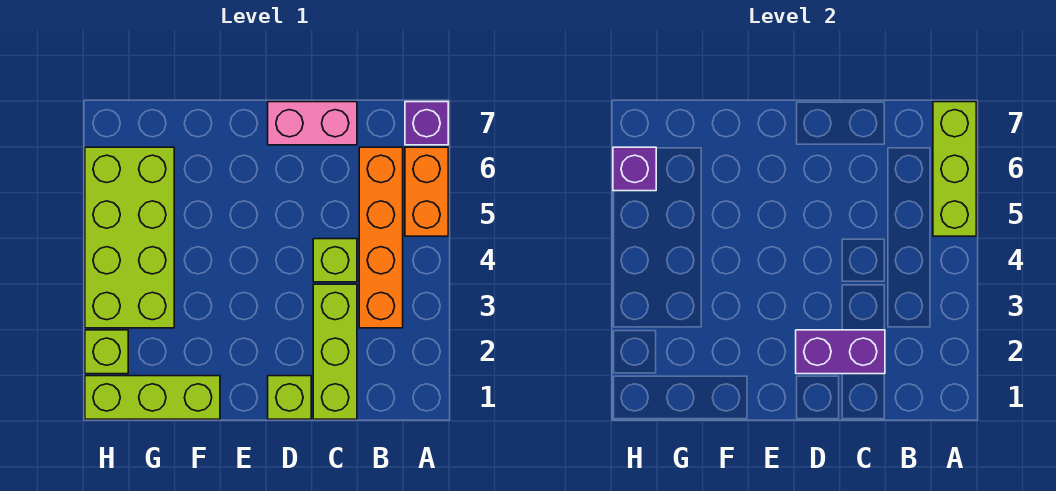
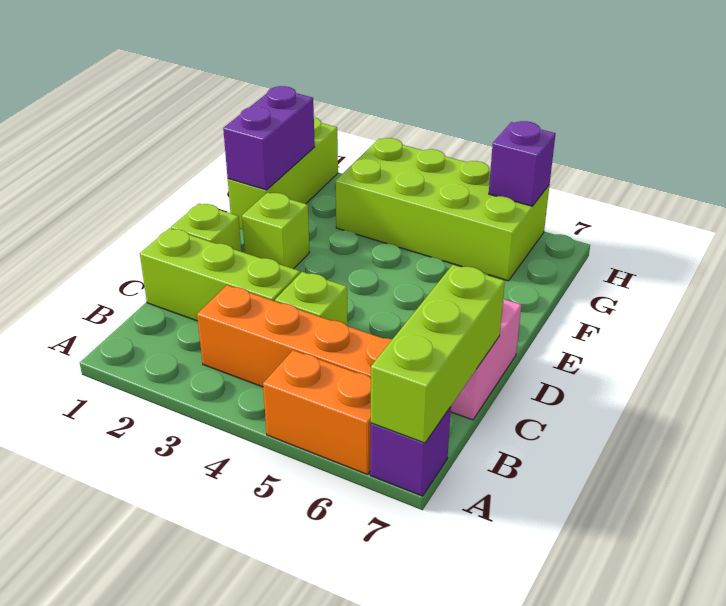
lime brick A5:A7 level 2 -> lime brick A7:C7 level 2
purple brick C2:D2 level 2 -> purple brick F1:G1 level 2
lime brick H2 level 1 -> lime brick E2 level 1

